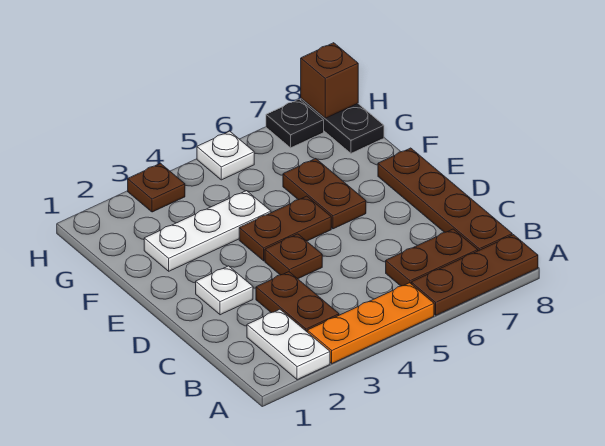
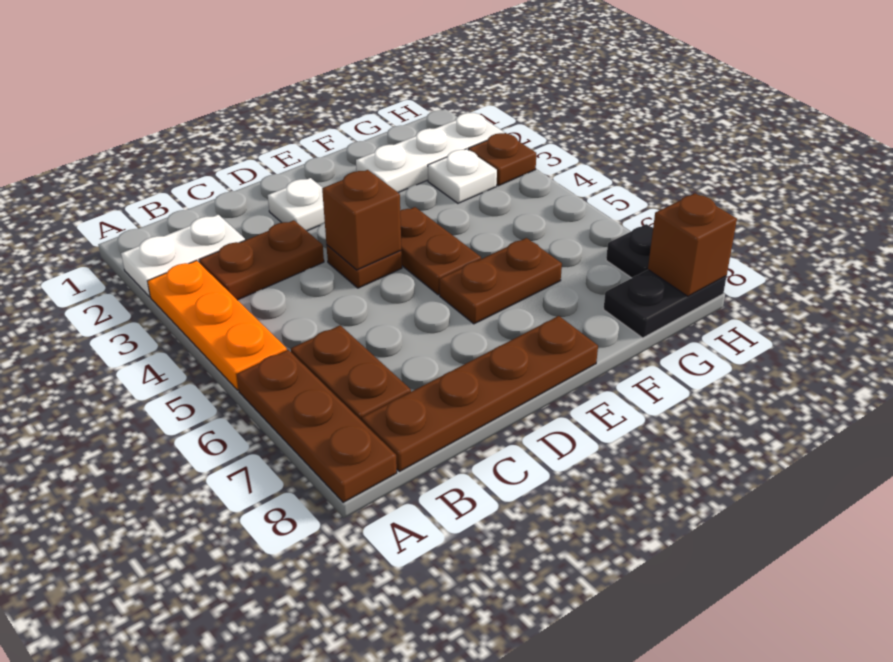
none -> brown brick D4 level 2
white plate F2:F4 level 1 -> white plate F2:H2 level 1
white plate H5 level 1 -> white plate G3 level 1

